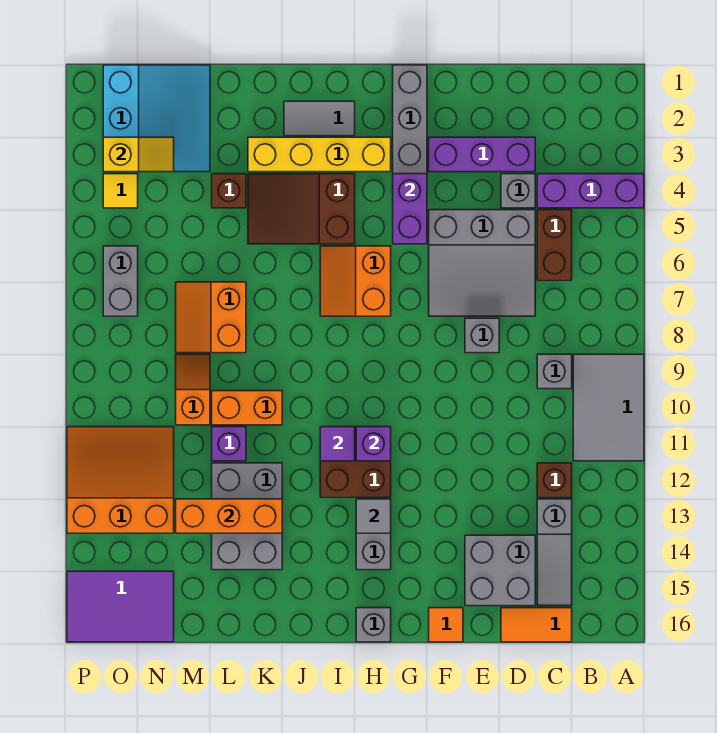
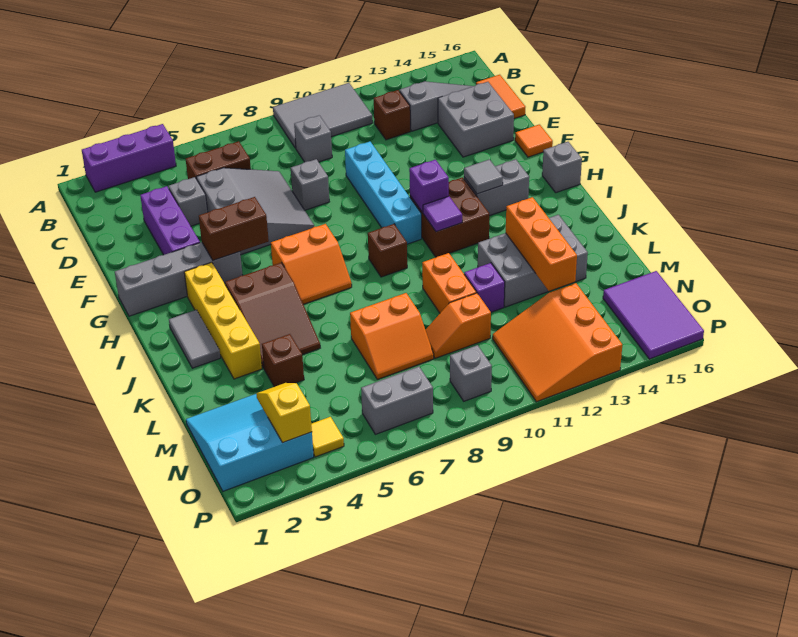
purple brick A4:C4 level 1 -> purple brick A2:A4 level 1
none -> cyan brick E10:H10 level 1
purple brick G4:G5 level 2 -> brown brick G4:G5 level 2
none -> brown brick I9 level 1
none -> grey brick O9 level 1

